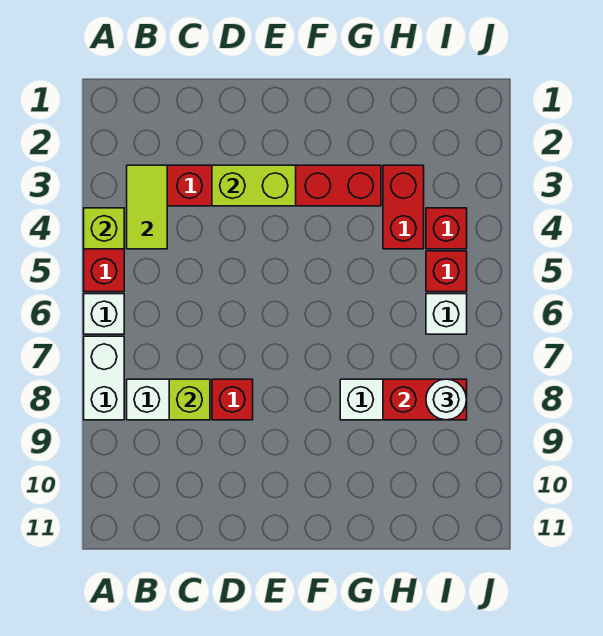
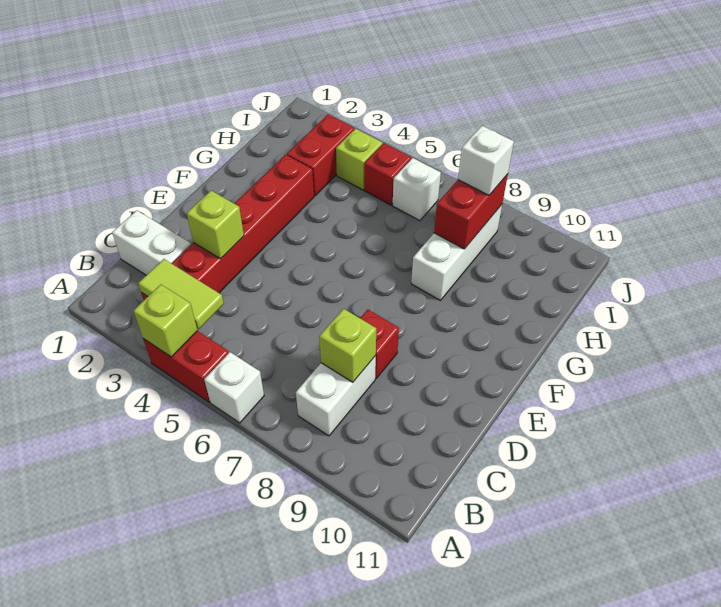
white brick A7:A8 level 1 -> white brick C1:C2 level 1
lime brick D3:E3 level 2 -> lime brick D3 level 2
red brick H3:H4 level 1 -> red brick H3:I3 level 1
red brick I4 level 1 -> lime brick I4 level 1
white round brick I8 level 3 -> white brick I8 level 3

